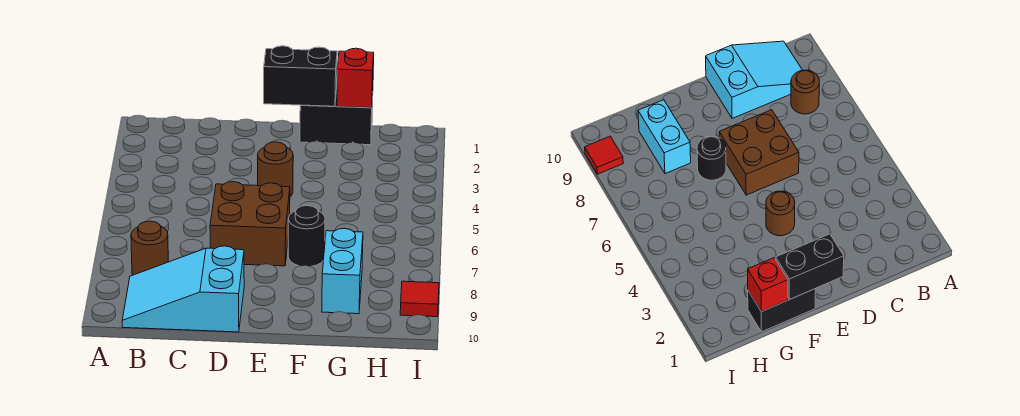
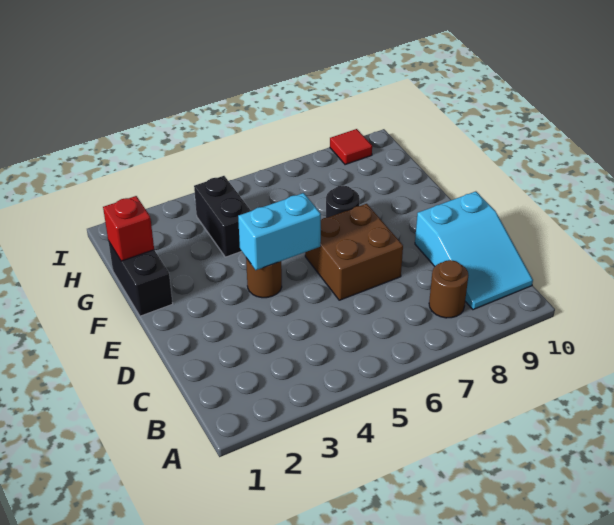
black brick E1:F1 level 2 -> black brick G4:H4 level 1
cyan brick G8:G9 level 1 -> cyan brick E4:E5 level 2

